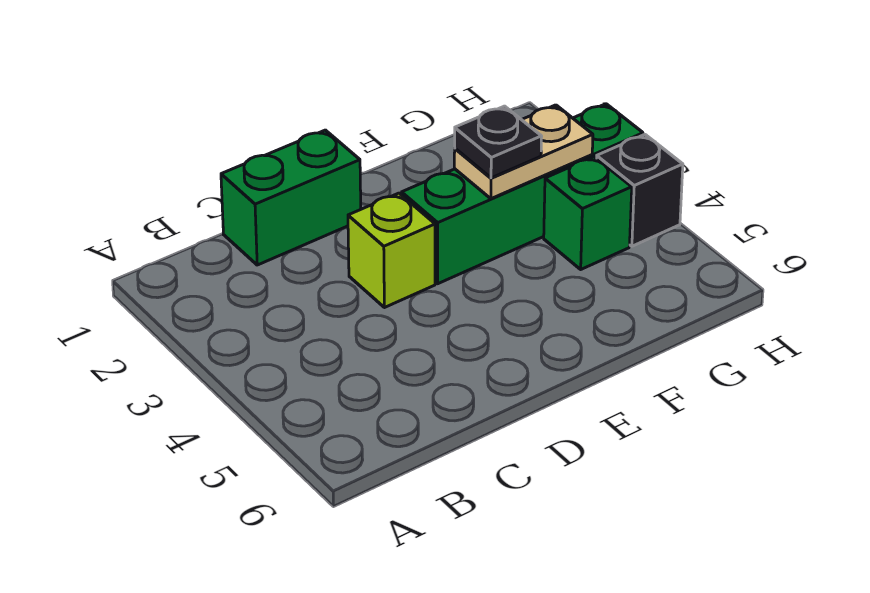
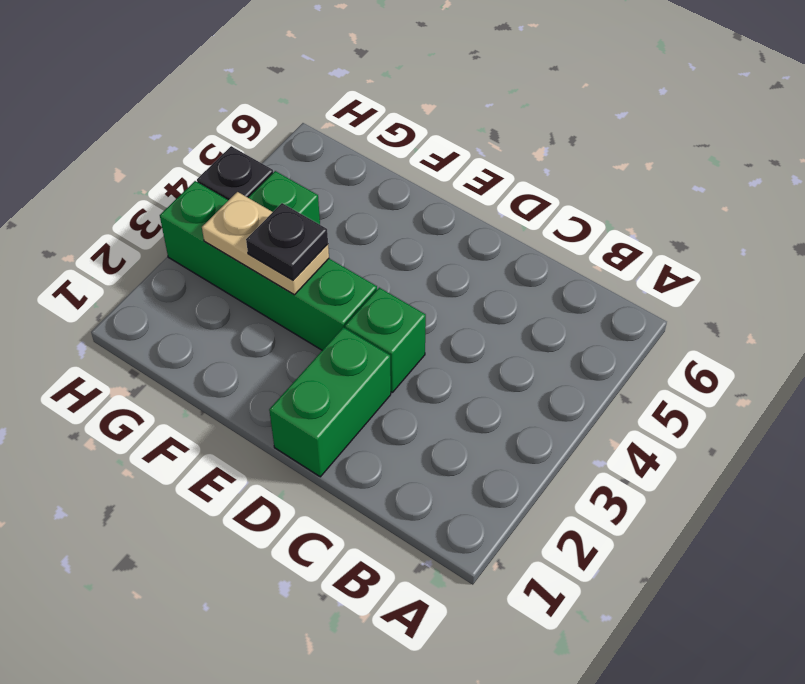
green brick C1:D1 level 1 -> green brick D1:D2 level 1
lime brick D3 level 1 -> green brick D3 level 1

